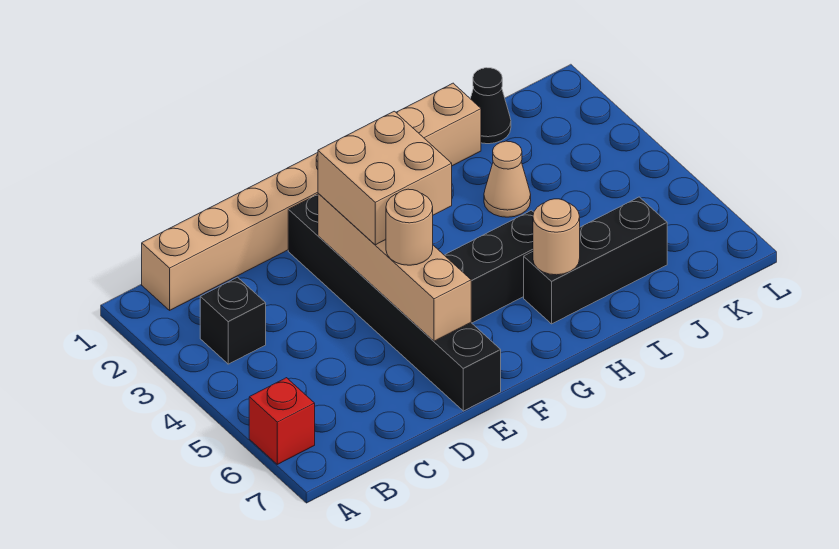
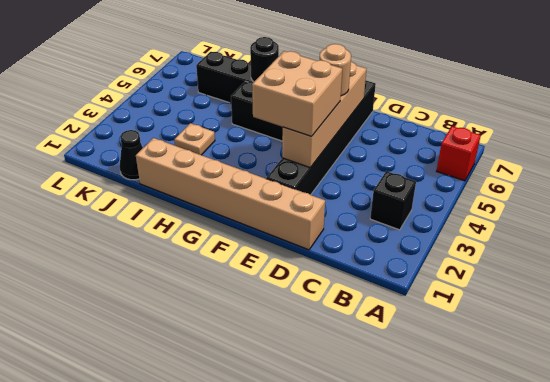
tan brick B1:I1 level 1 -> tan brick D1:I1 level 1
tan round brick H6 level 2 -> black round brick H6 level 2
tan cone I3 level 1 -> tan plate I3 level 1

